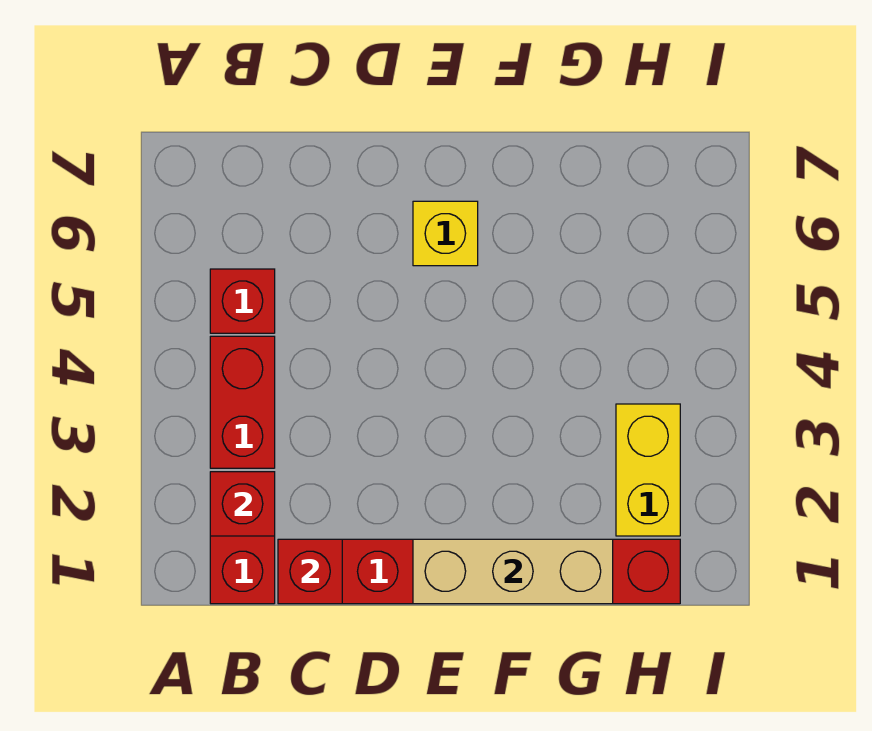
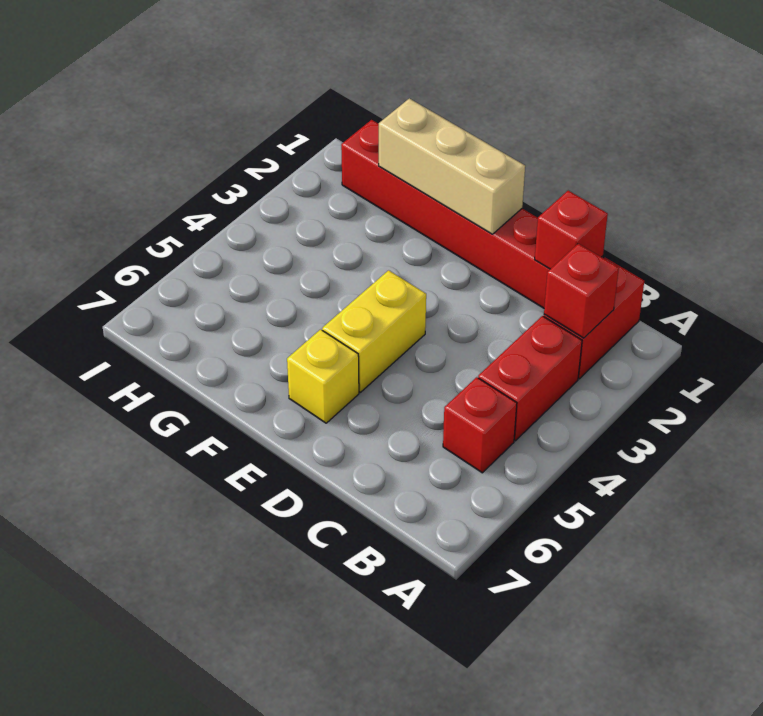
yellow brick H2:H3 level 1 -> yellow brick E4:E5 level 1

